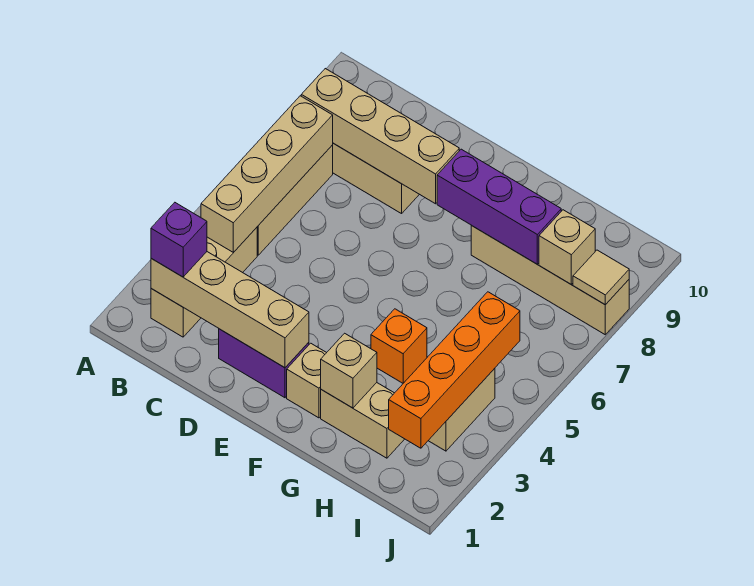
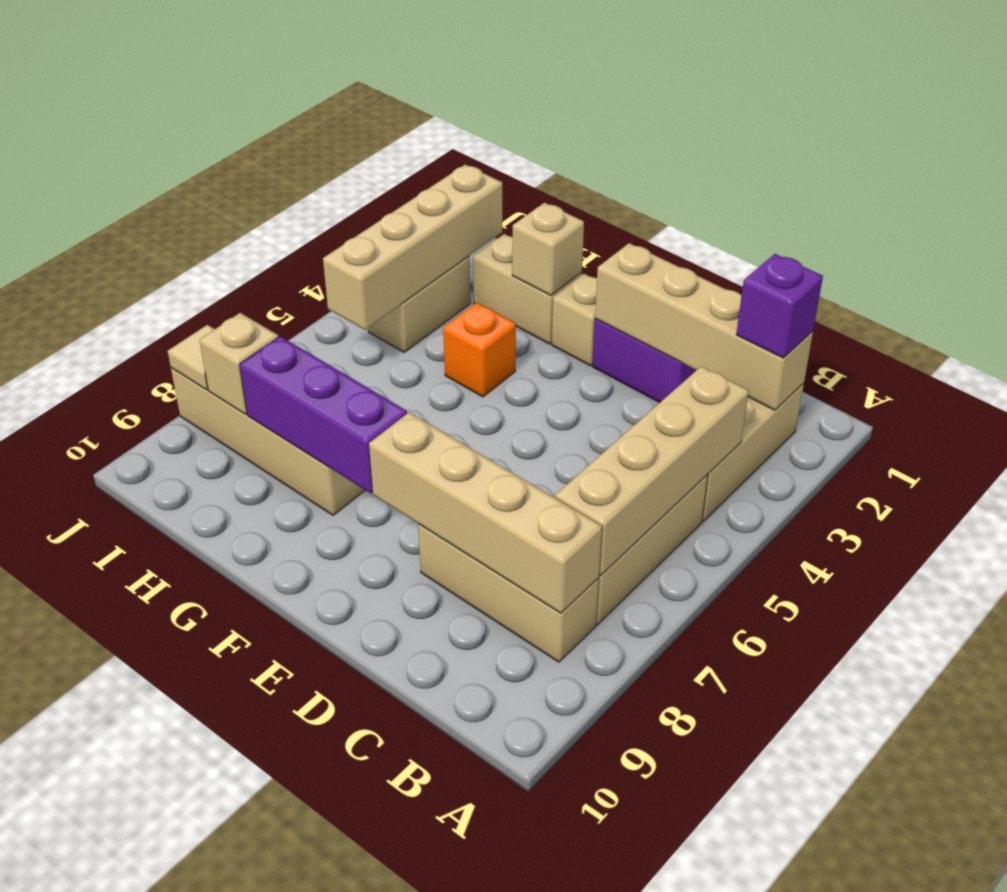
orange brick I2:I5 level 2 -> tan brick I2:I5 level 2

